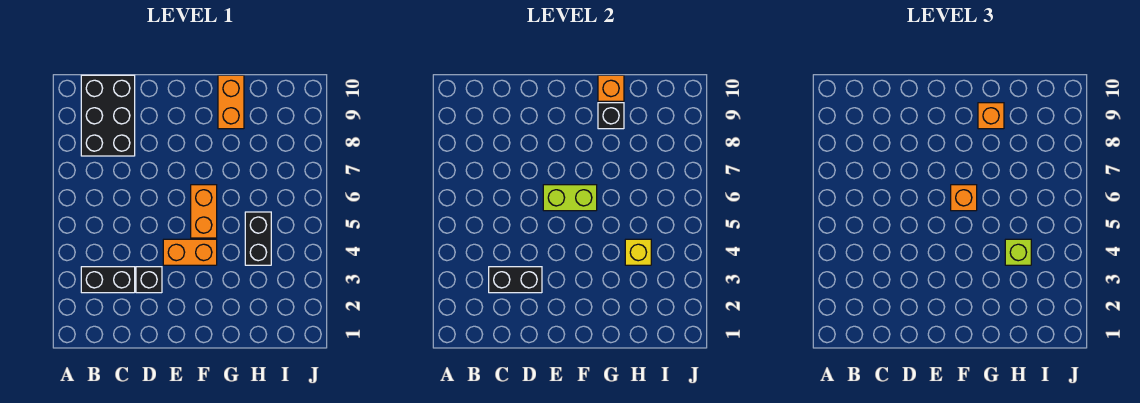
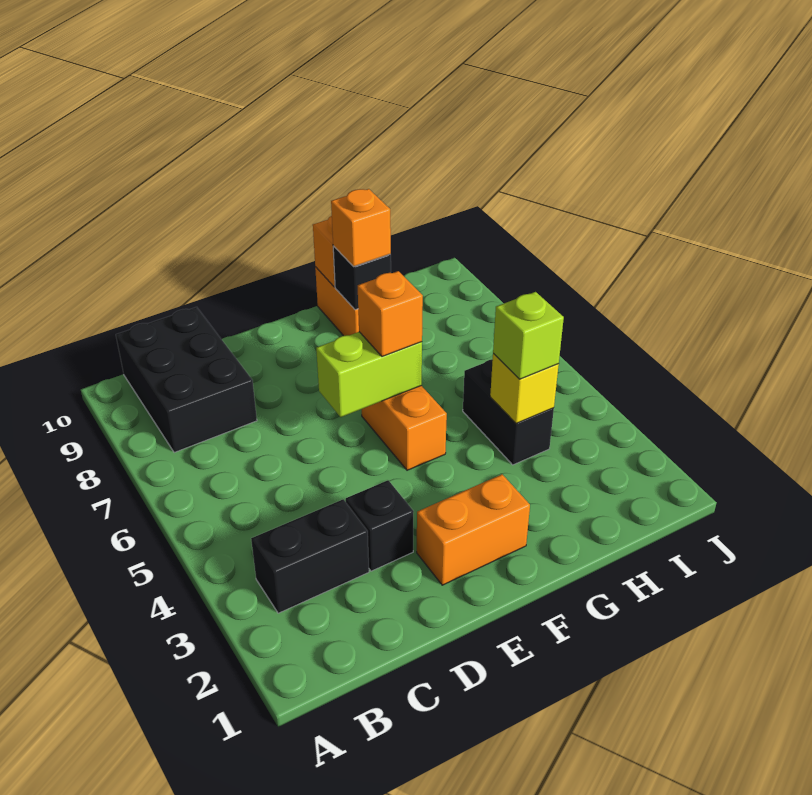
black brick C3:D3 level 2 -> none
orange brick E4:F4 level 1 -> orange brick E2:F2 level 1

